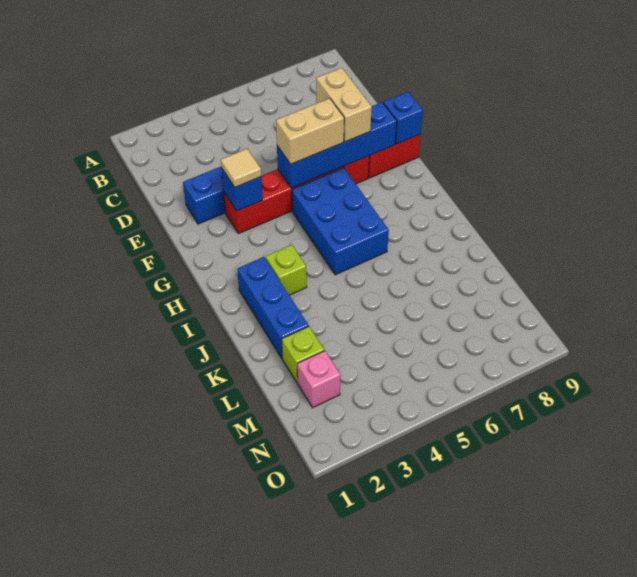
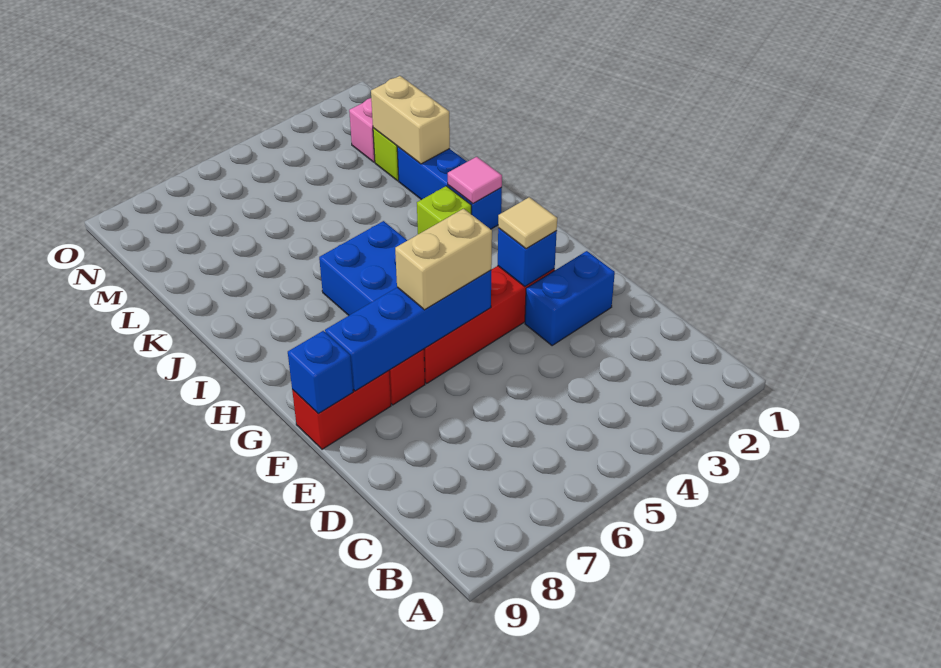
tan brick E7:F7 level 3 -> tan brick K2:L2 level 2
none -> pink tile I2 level 2

